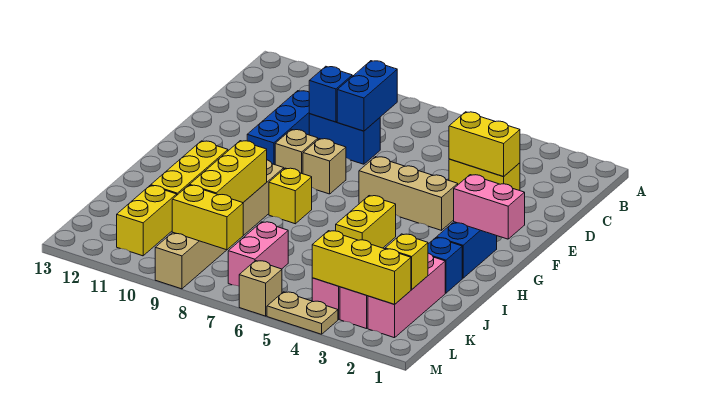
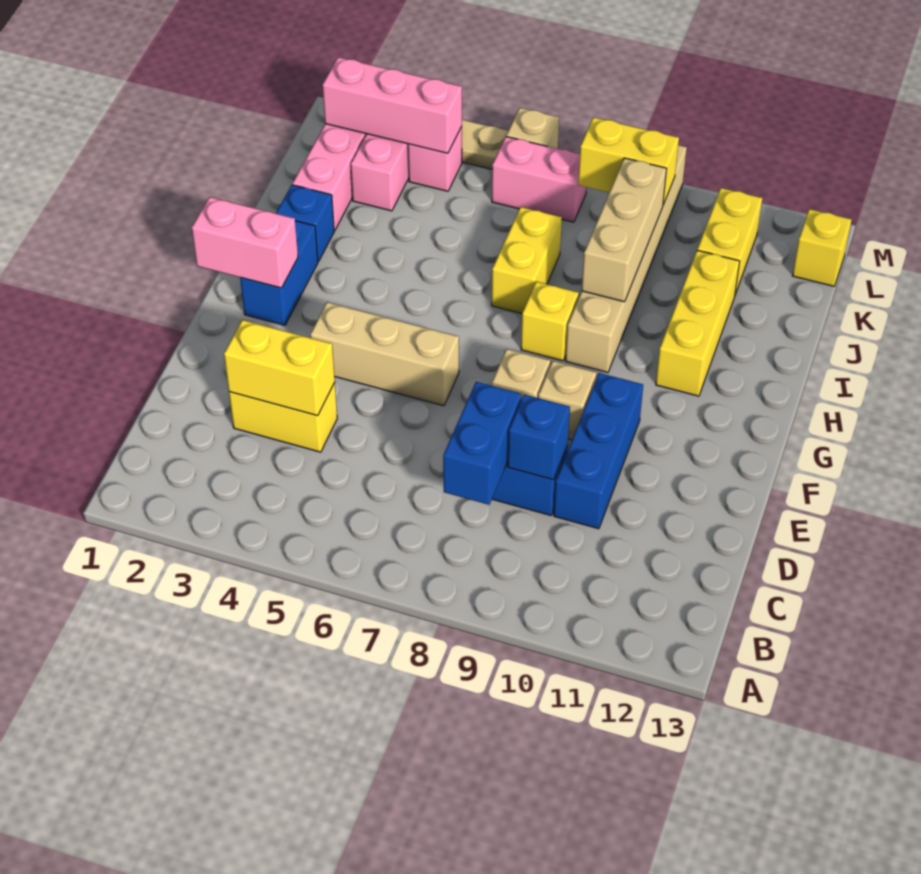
yellow brick H5:I5 level 1 -> yellow brick I7:J7 level 1
yellow brick I9:K9 level 2 -> tan brick I9:K9 level 2
yellow brick K2 level 2 -> yellow brick L13 level 1
pink brick K7:L7 level 1 -> pink brick L6:L7 level 1
yellow brick L2:L4 level 2 -> pink brick L2:L4 level 2

